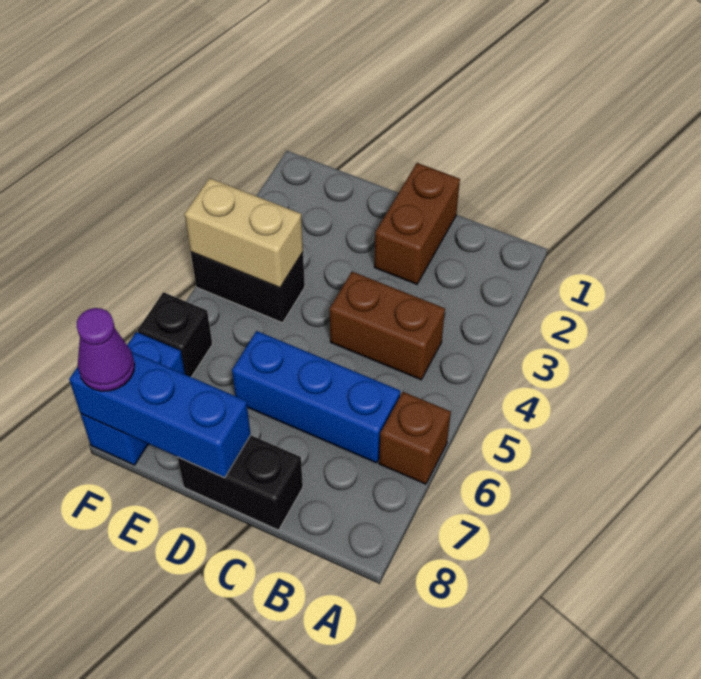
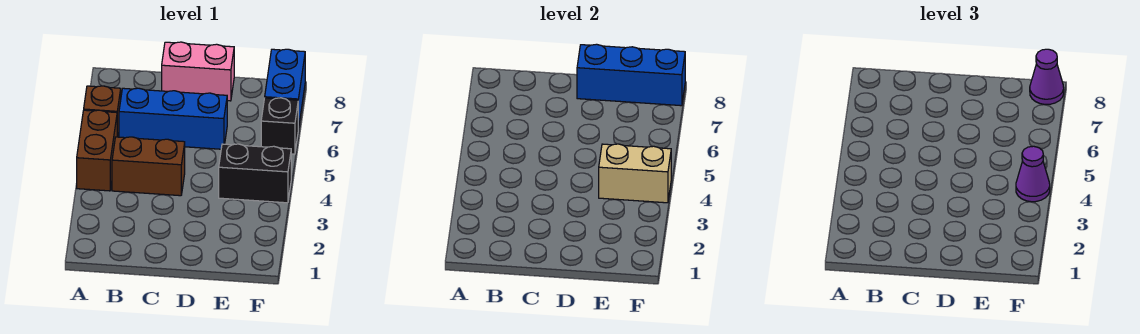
brown brick C1:C2 level 1 -> brown brick A4:A5 level 1
black brick C8:D8 level 1 -> pink brick C8:D8 level 1
none -> purple cone F4 level 3

